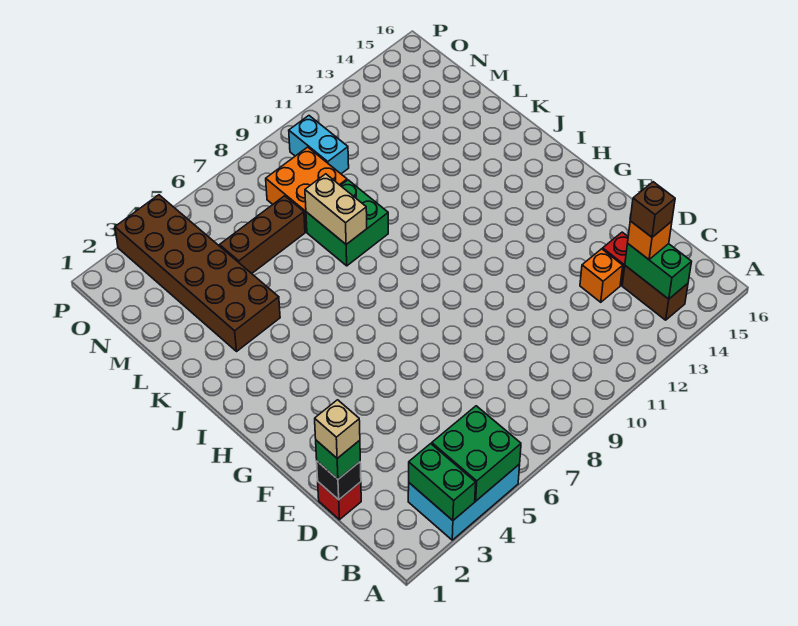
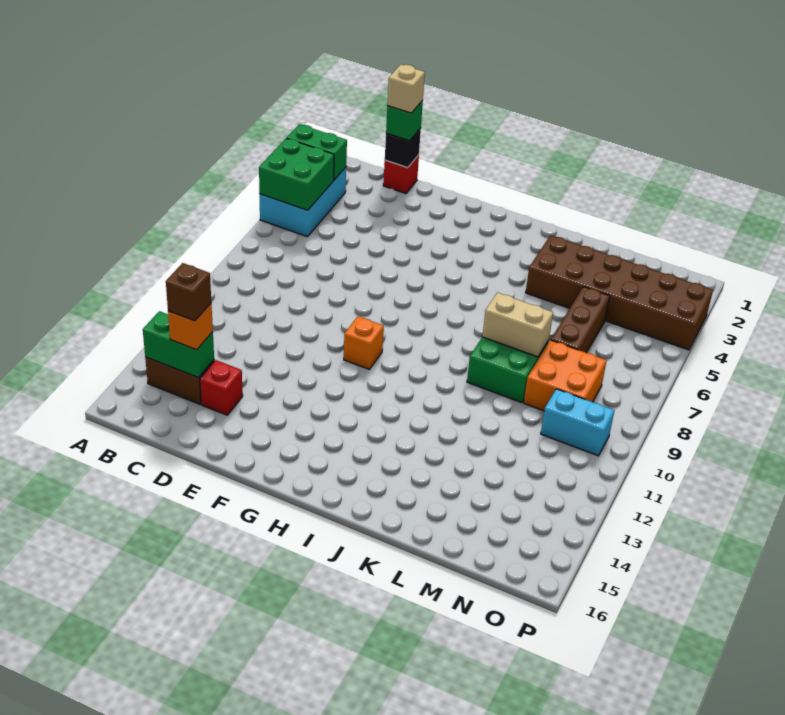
orange brick D13 level 1 -> orange brick G10 level 1

